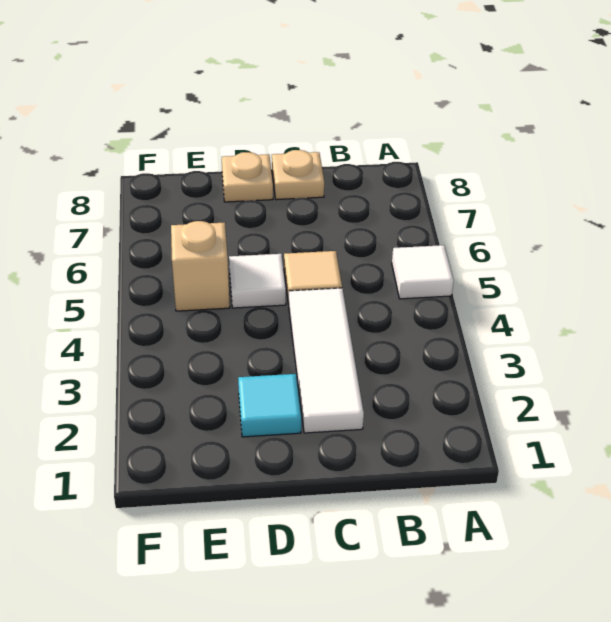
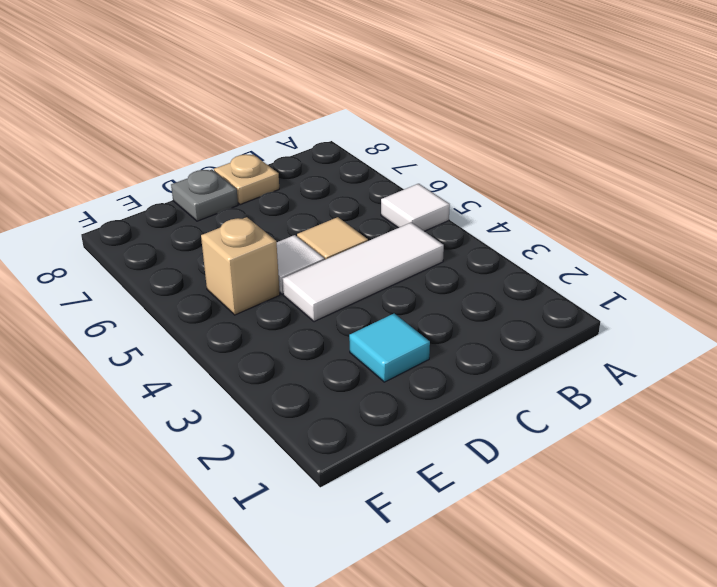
white tile C2:C4 level 1 -> white tile B4:D4 level 1
tan plate D8 level 1 -> grey plate D8 level 1

